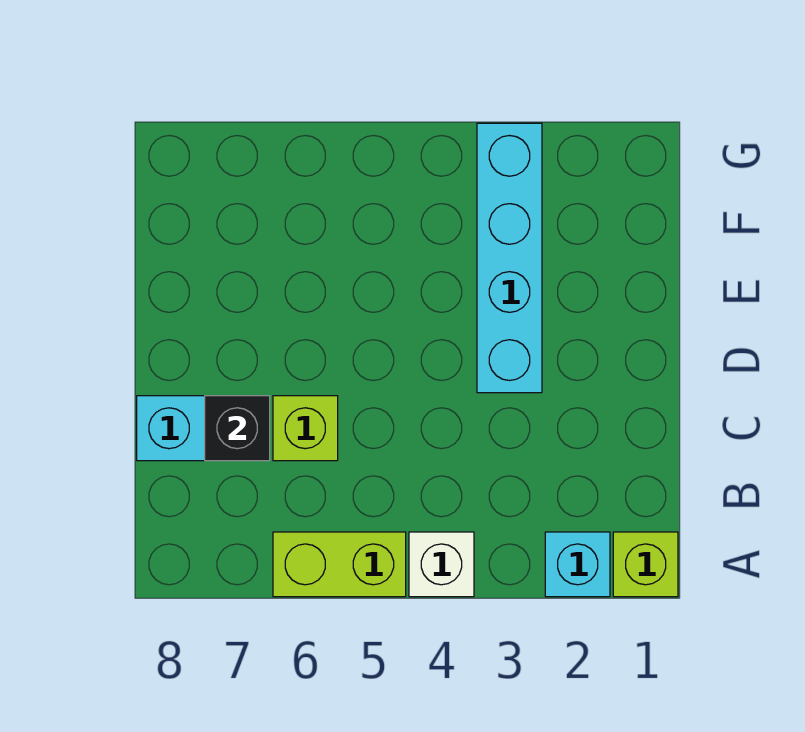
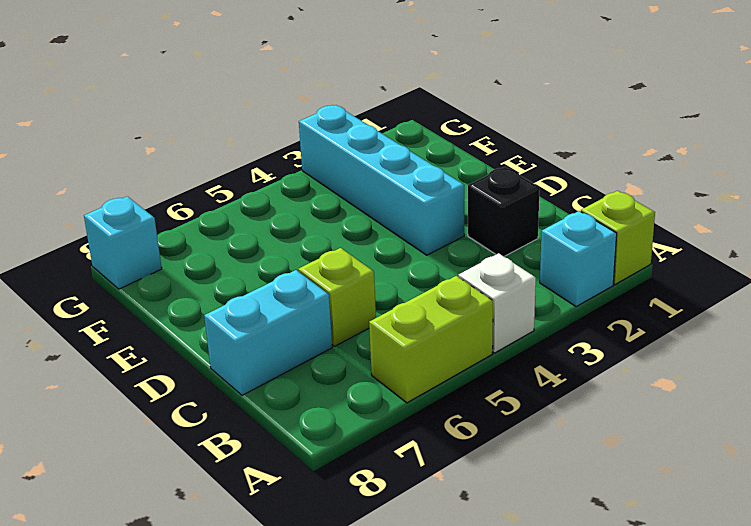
black brick C7 level 2 -> black brick C2 level 1
none -> cyan brick G8 level 1

